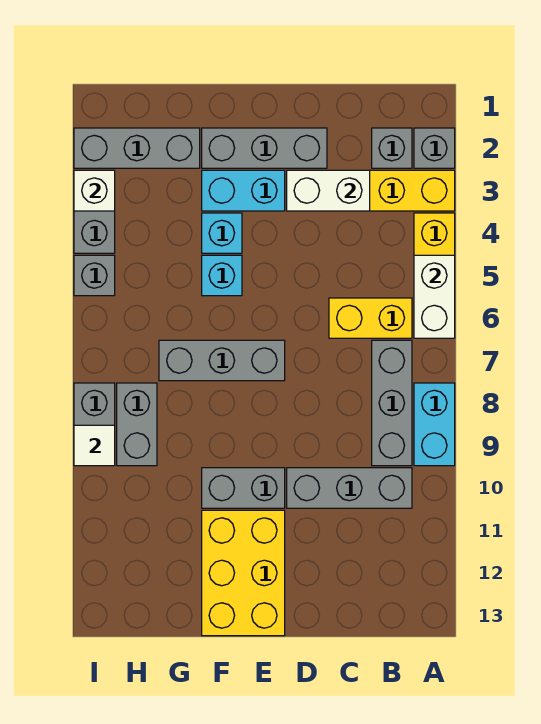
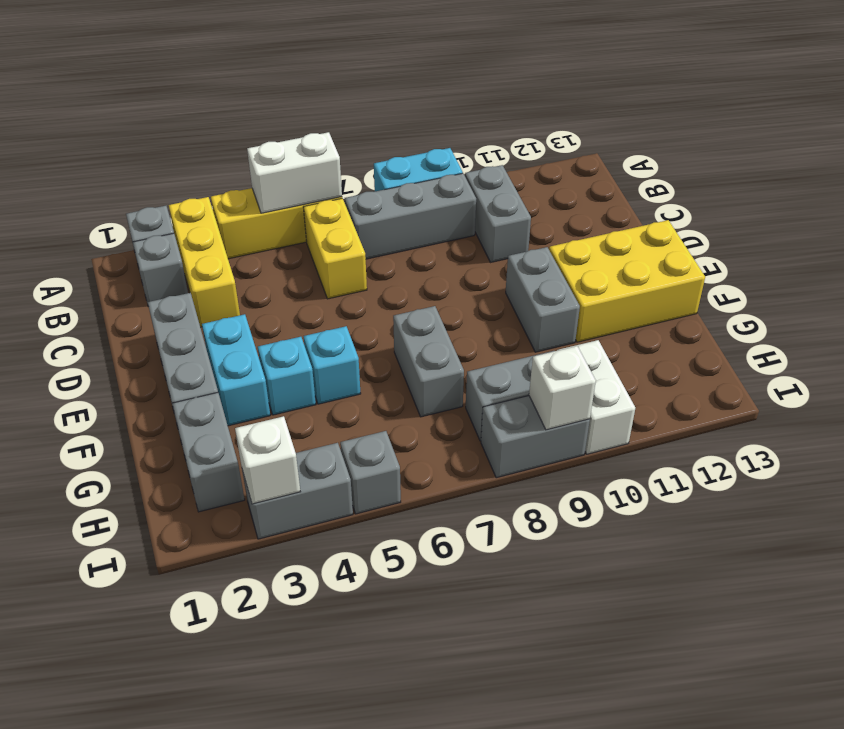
grey brick B10:D10 level 1 -> grey brick B10:C10 level 1
white brick C3:D3 level 2 -> white brick H10:I10 level 1
grey brick E7:G7 level 1 -> grey brick F7:G7 level 1
grey brick G2:I2 level 1 -> grey brick G2:H2 level 1
white tile I9 level 2 -> white brick I9 level 2

